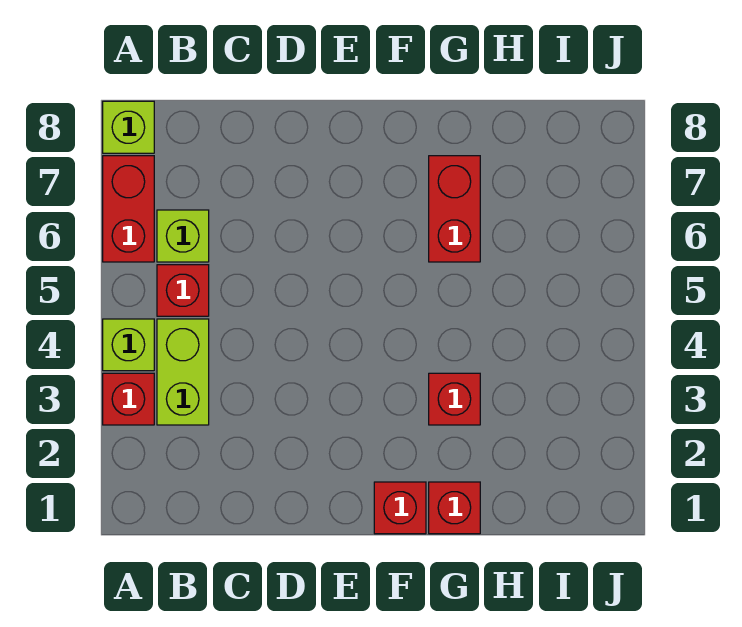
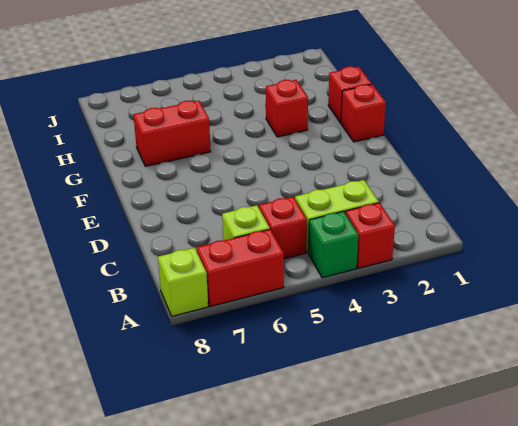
lime brick A4 level 1 -> green brick A4 level 1

